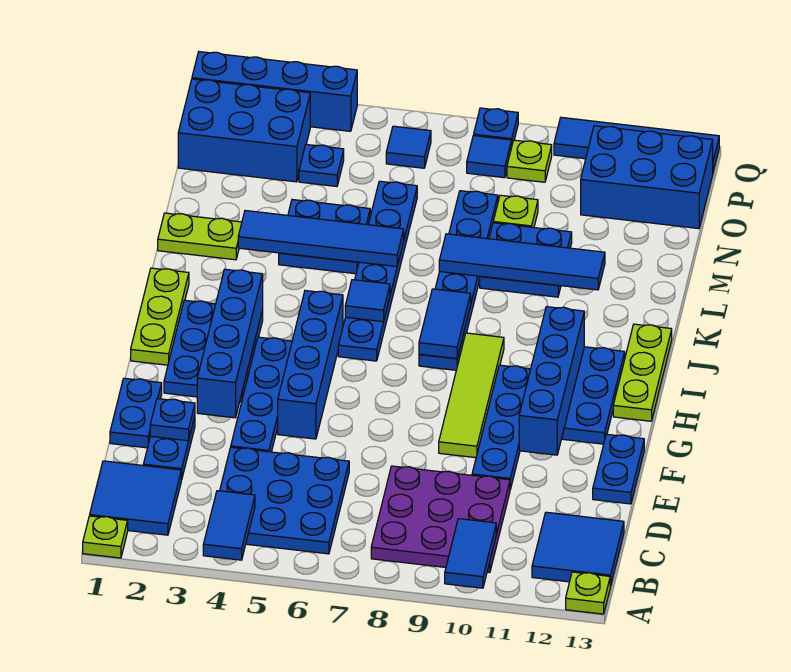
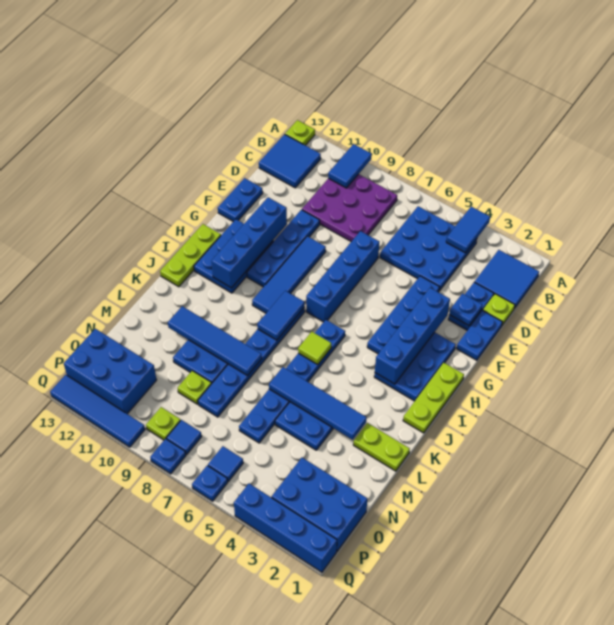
lime plate A1 level 1 -> lime plate D1 level 1
blue brick F5:I5 level 1 -> blue brick E7:H7 level 1
lime tile F9:I9 level 1 -> blue tile F9:I9 level 1
blue tile J6 level 2 -> lime tile J6 level 2
blue plate O4 level 1 -> blue plate Q6 level 1

